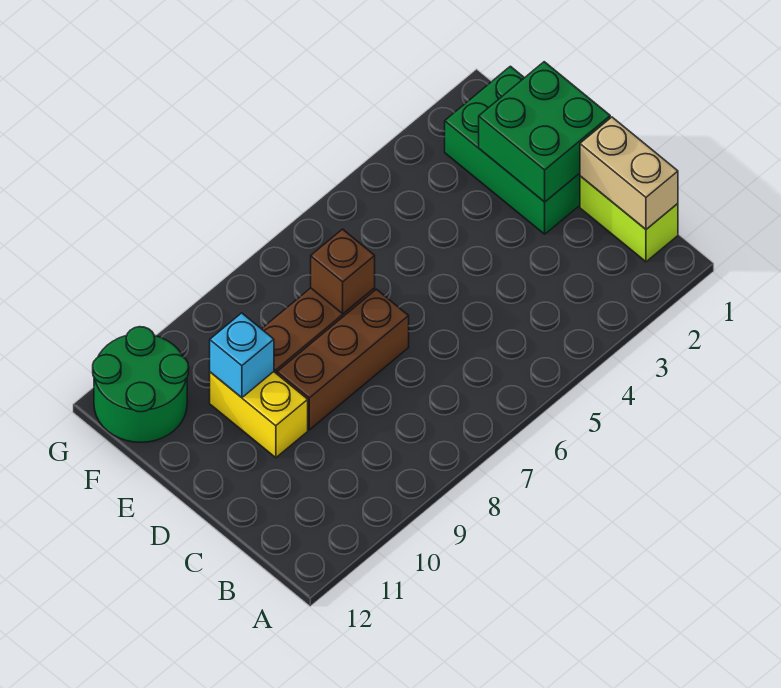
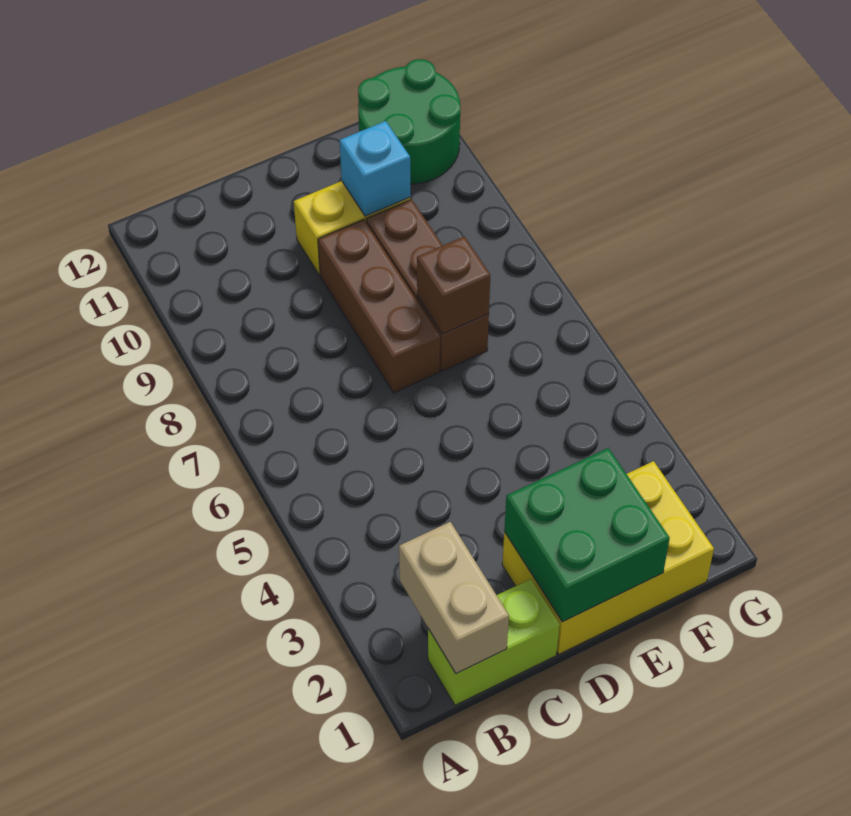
tan brick B1:C1 level 2 -> tan brick B1:B2 level 2
green brick D1:F2 level 1 -> yellow brick D1:F2 level 1

